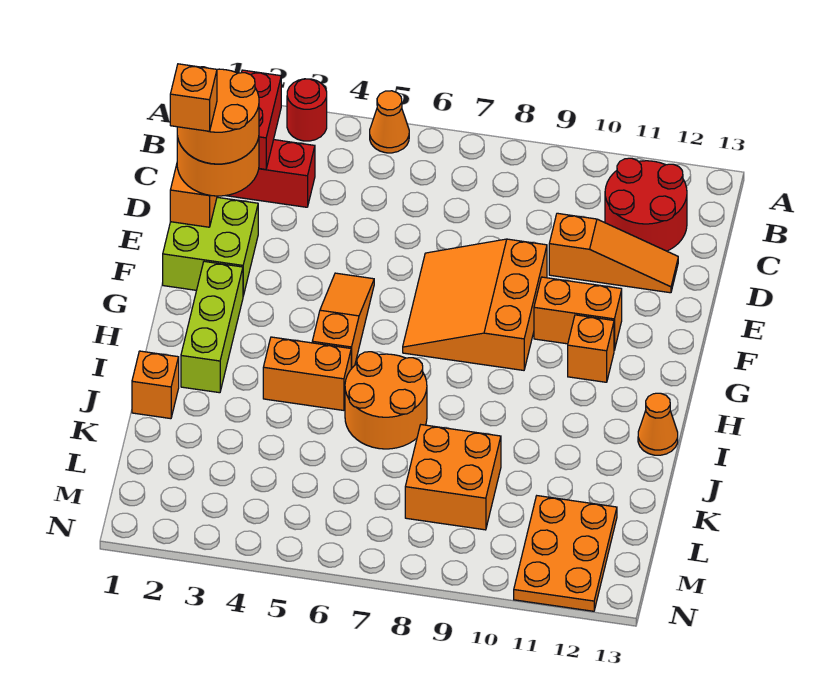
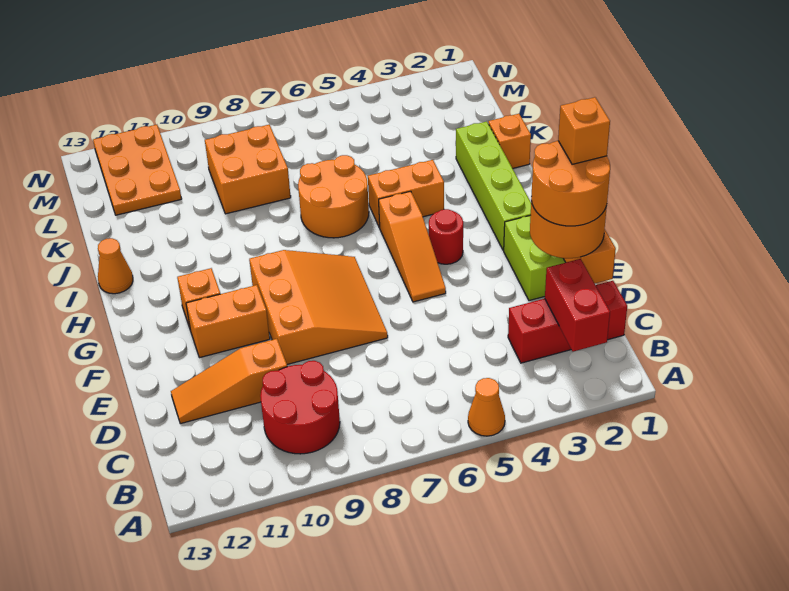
red round brick A3 level 1 -> red round brick G4 level 1
red round brick B11:C12 level 1 -> red round brick B9:C10 level 1
lime brick G2:I2 level 1 -> lime brick G2:J2 level 1

